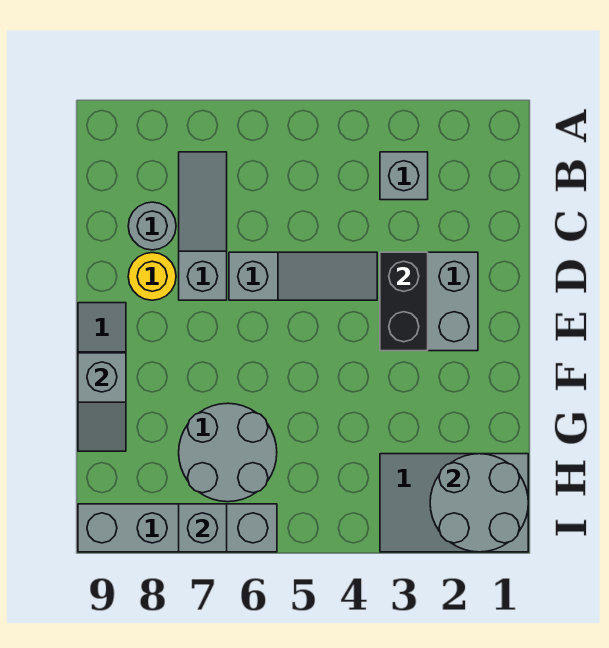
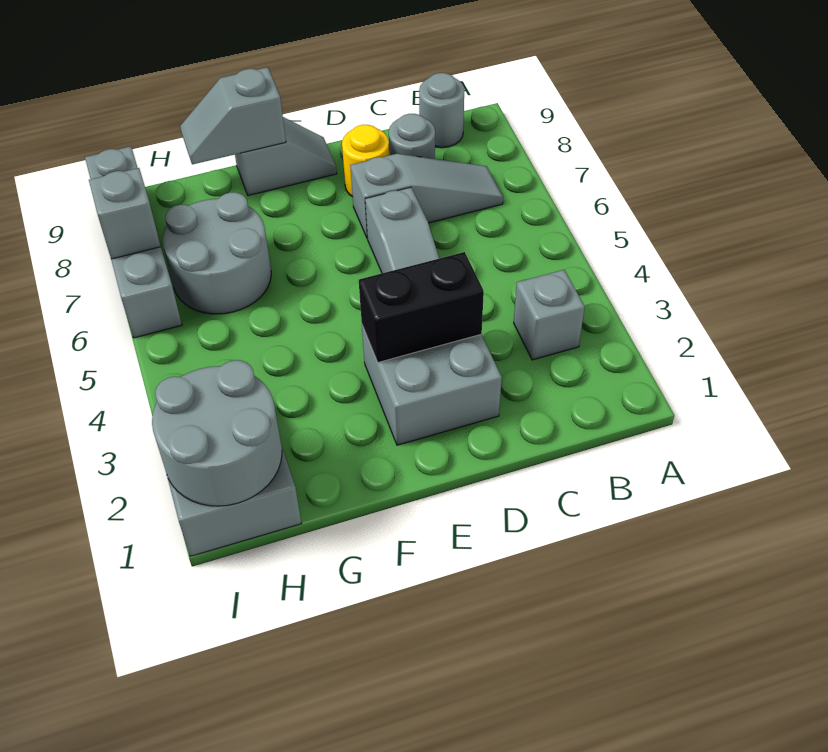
none -> grey round brick B9 level 1

